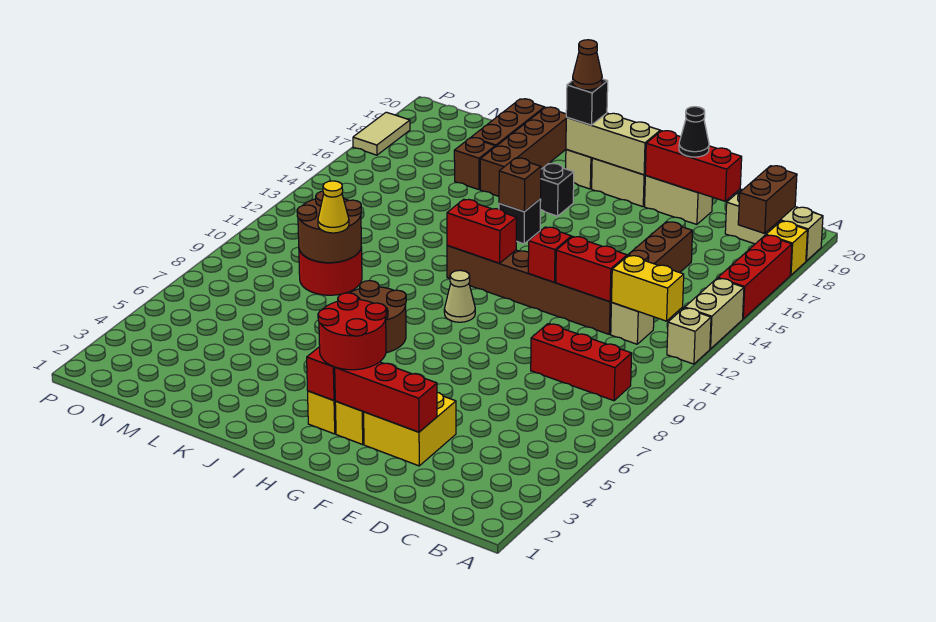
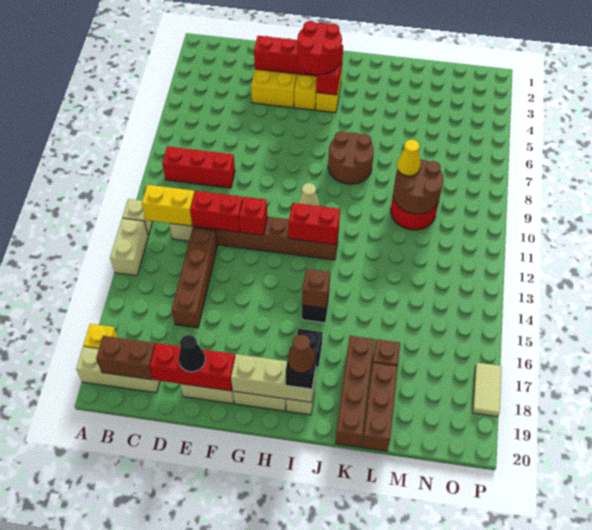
red brick A15:A17 level 1 -> none
brown brick B18:B19 level 2 -> brown brick B19:C19 level 2

